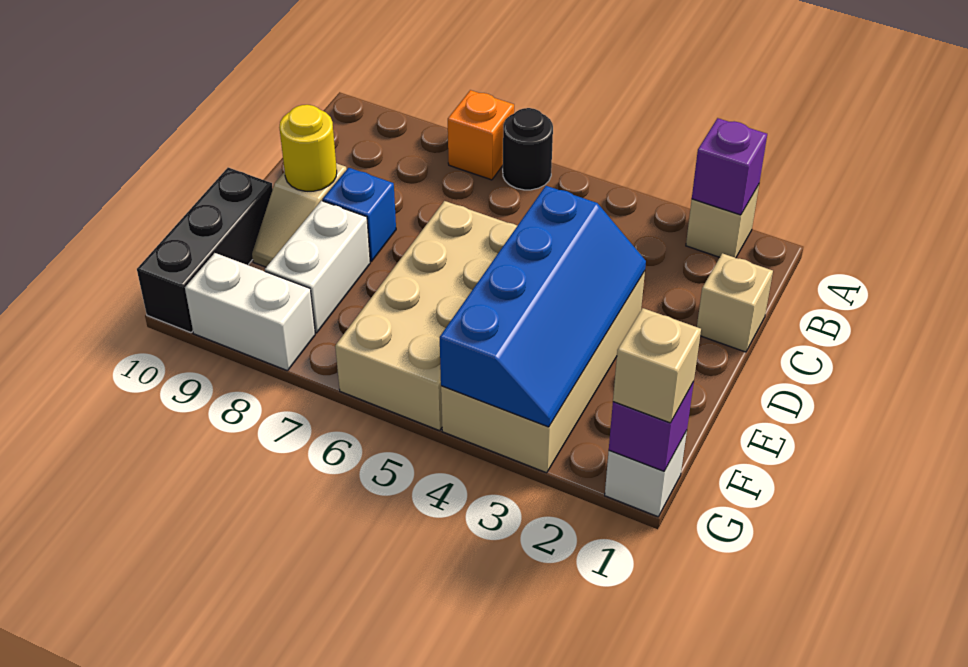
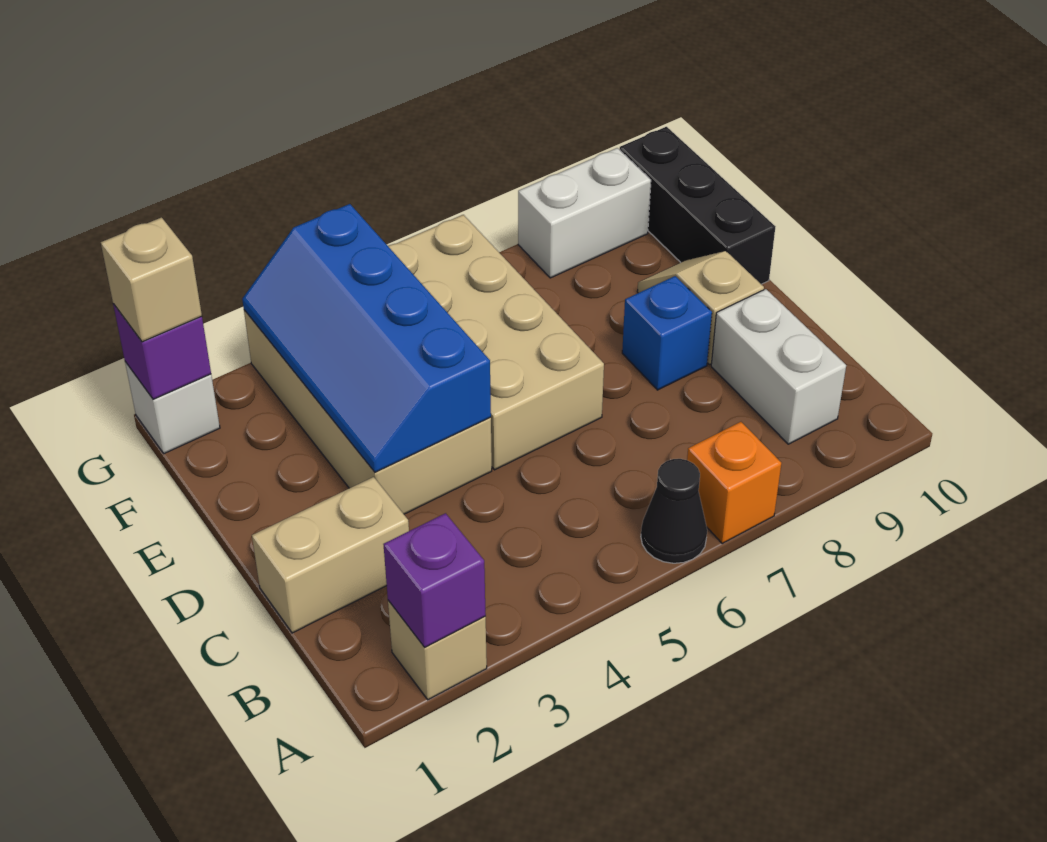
black round brick A6 level 1 -> black cone A6 level 1
tan brick C1 level 1 -> tan brick C1:C2 level 1
yellow round brick D9 level 2 -> none
white brick E8:F8 level 1 -> white brick B9:C9 level 1

